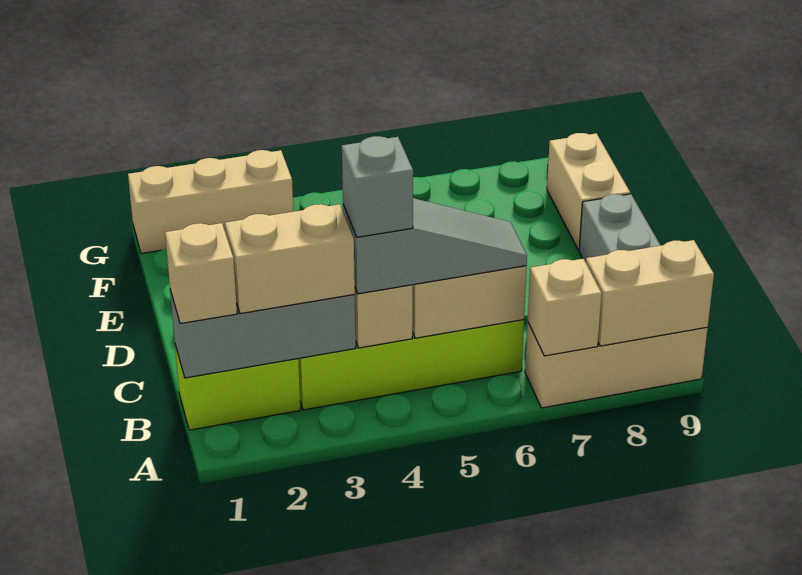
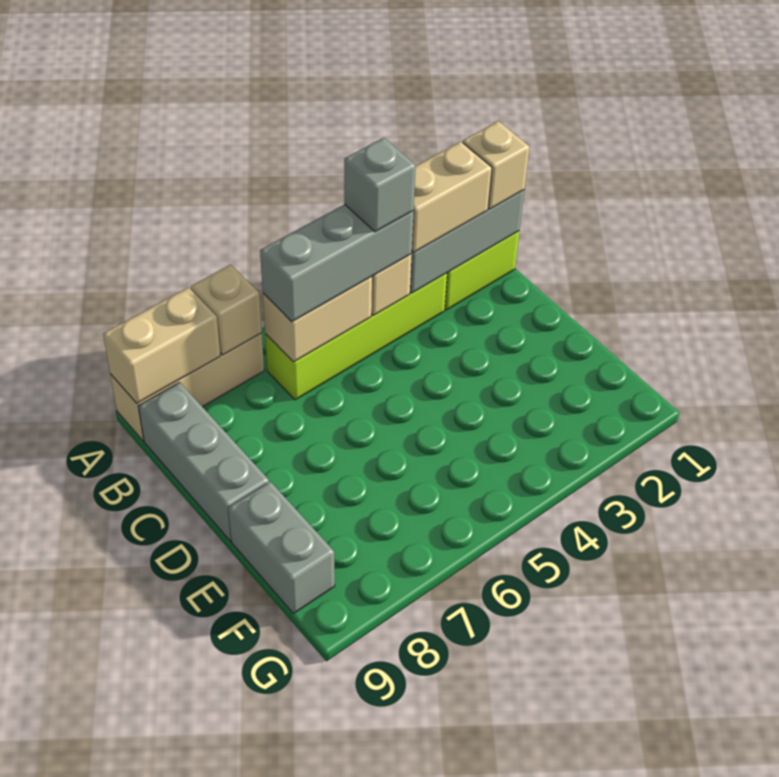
grey slope B4:B6 level 3 top 4 -> grey brick B4:B6 level 3
tan brick E9:F9 level 1 -> grey brick E9:F9 level 1
tan brick G1:G3 level 1 -> none

